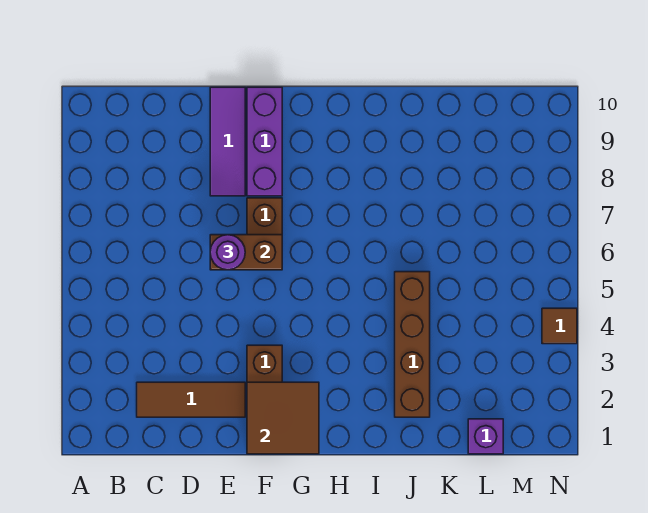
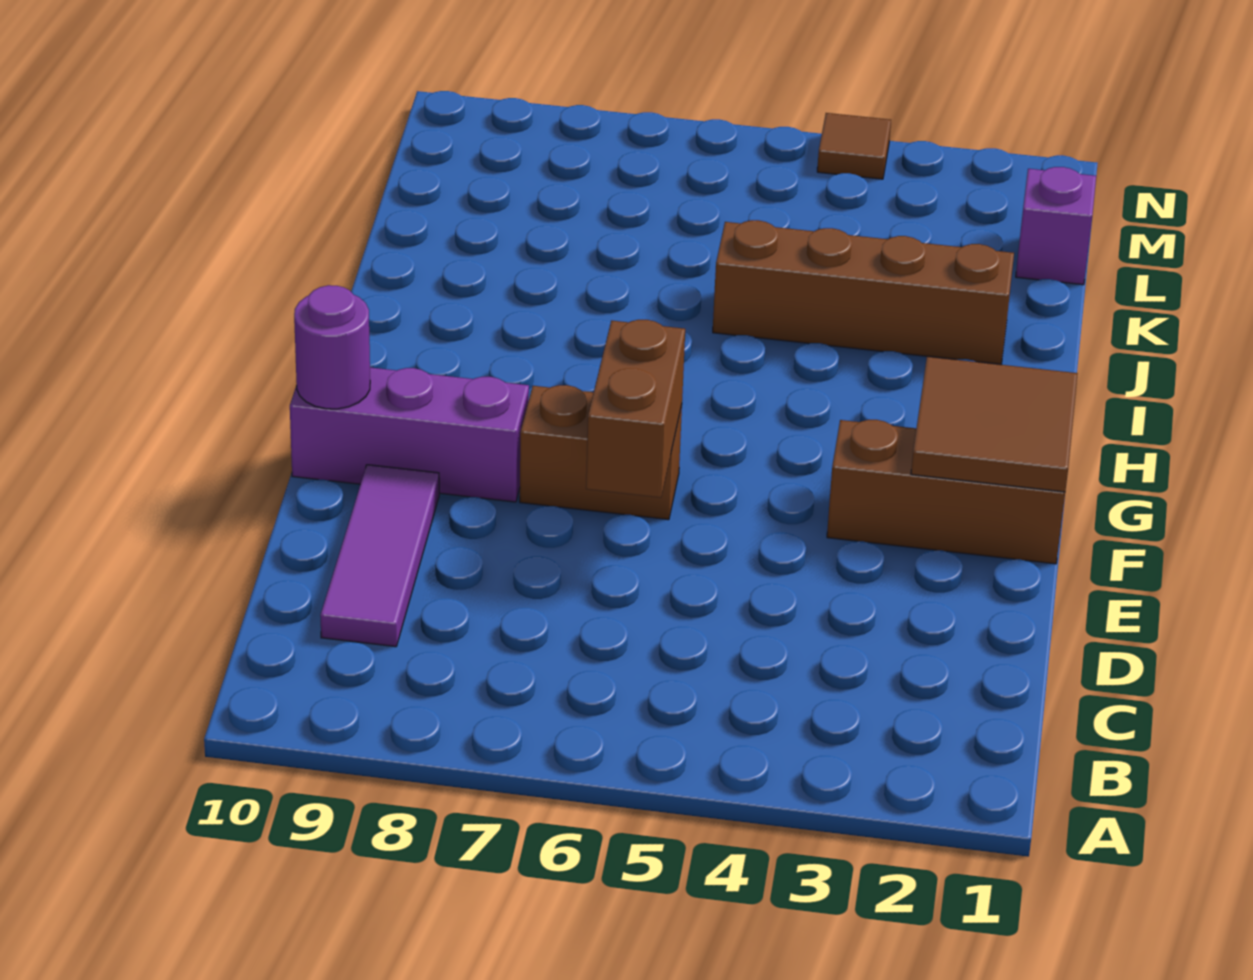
brown tile C2:E2 level 1 -> none
purple round brick E6 level 3 -> purple round brick F10 level 2
purple tile E8:E10 level 1 -> purple tile C9:E9 level 1

